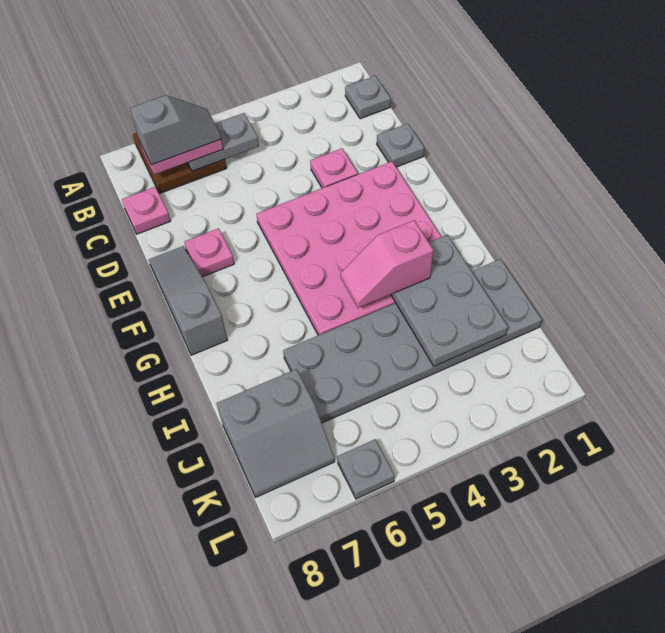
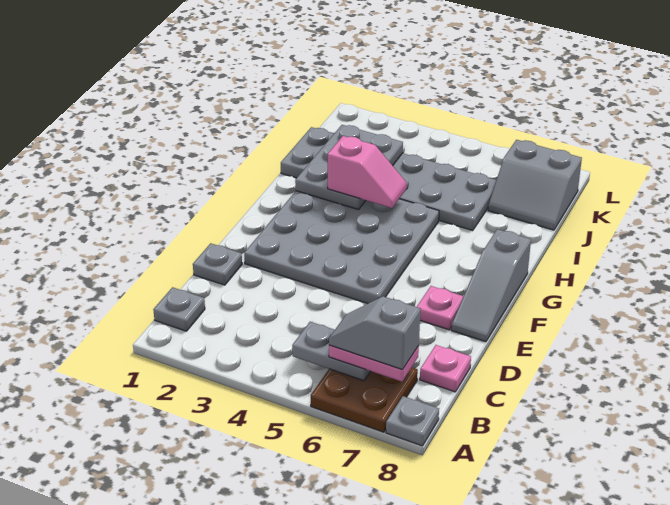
pink plate D3 level 1 -> none
pink plate E2:H5 level 1 -> grey plate E2:H5 level 1
grey slope J7:K8 level 1 top J -> grey slope J7:K8 level 1 top K
grey plate L6 level 1 -> grey plate A8 level 1

